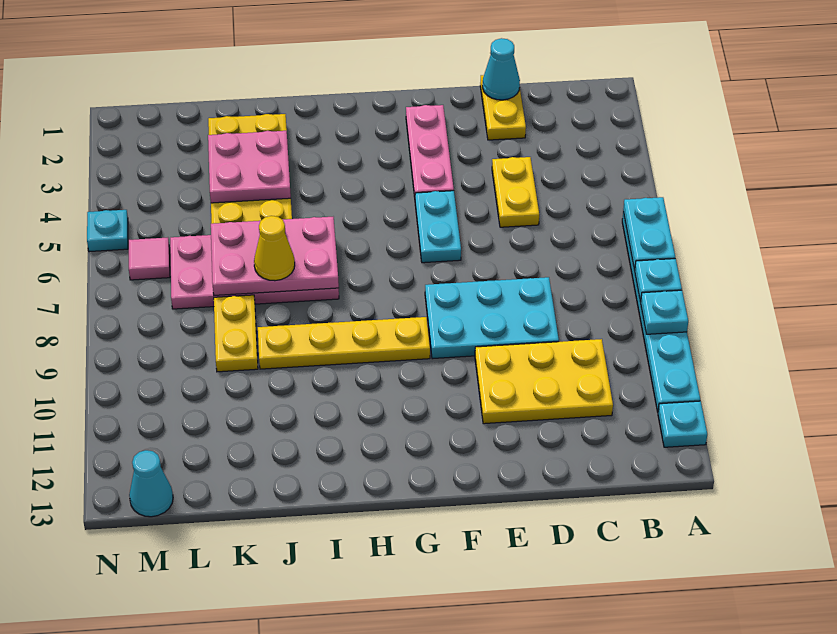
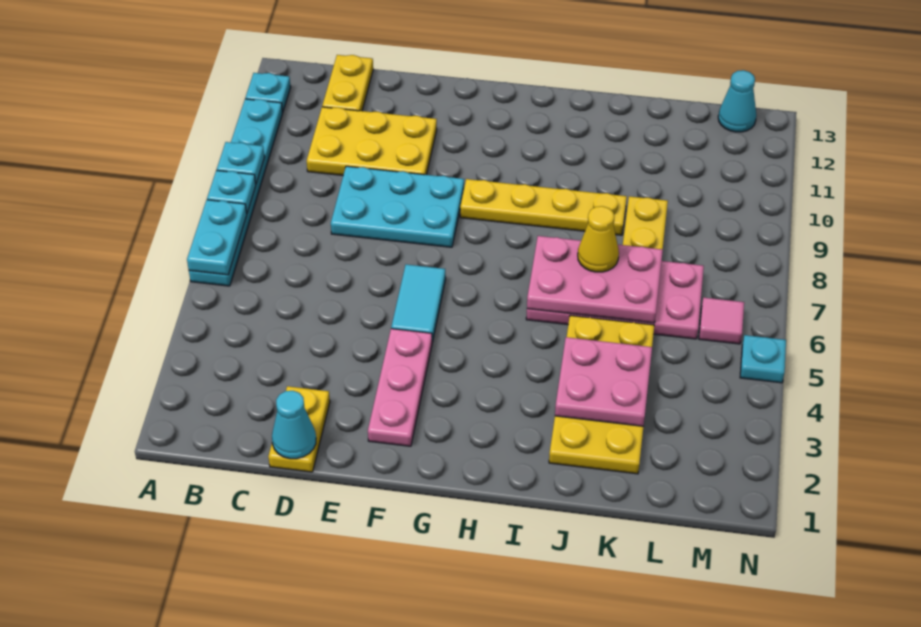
yellow plate D4:D5 level 1 -> yellow plate C12:C13 level 1
cyan plate F5:F6 level 1 -> cyan tile F5:F6 level 1

